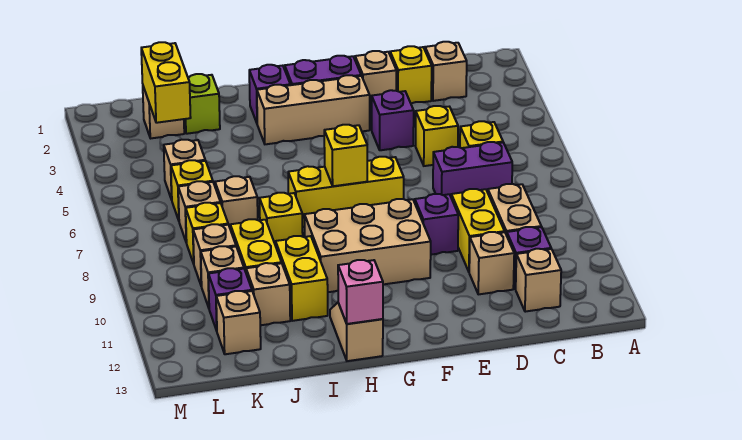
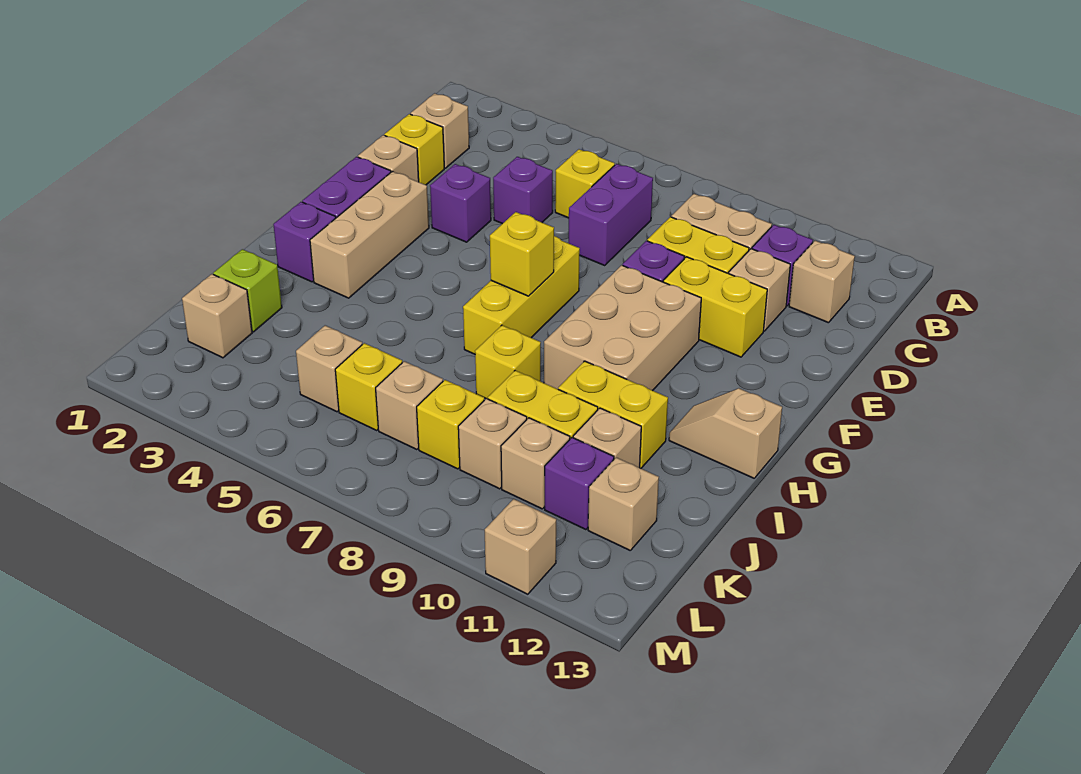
yellow brick D5 level 1 -> purple brick D5 level 1
pink brick H13 level 2 -> none
tan brick J7 level 1 -> tan brick M11 level 1
yellow brick K2:K3 level 2 -> yellow brick E10:E11 level 1

